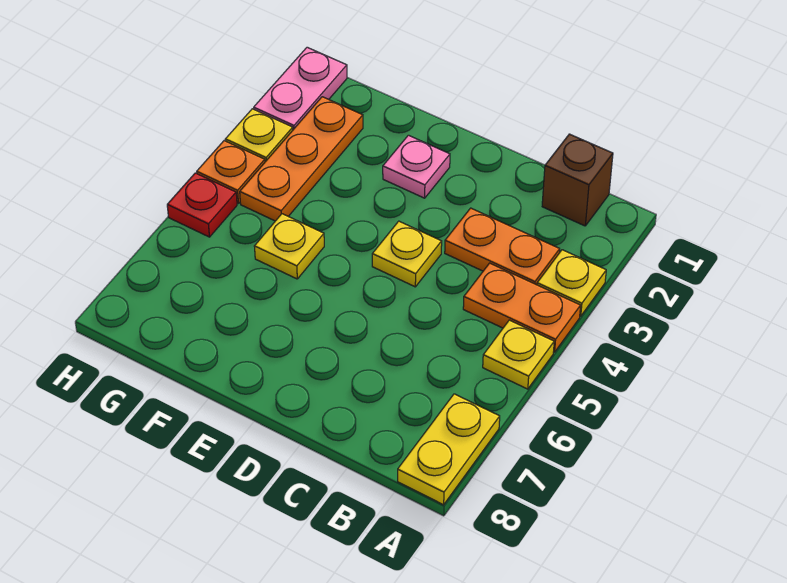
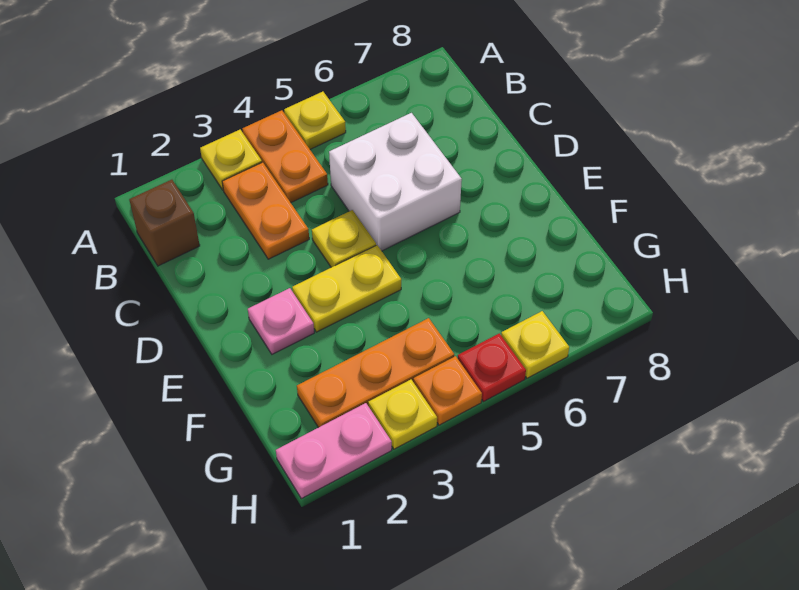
yellow plate A7:A8 level 1 -> yellow plate E3:E4 level 1
none -> white brick C5:D6 level 1
yellow plate F5 level 1 -> yellow plate H6 level 1

